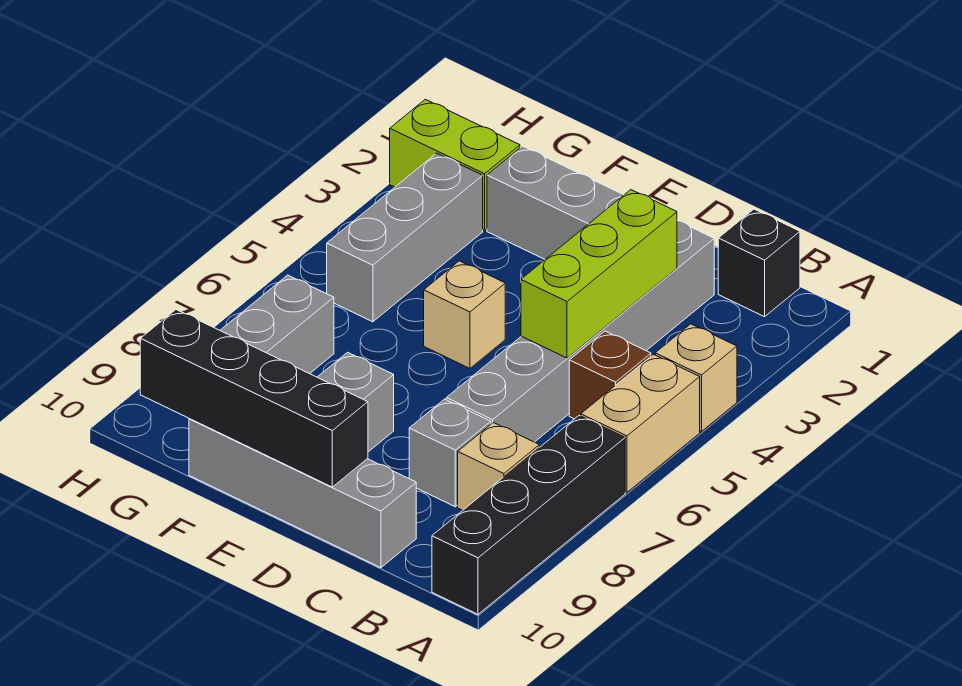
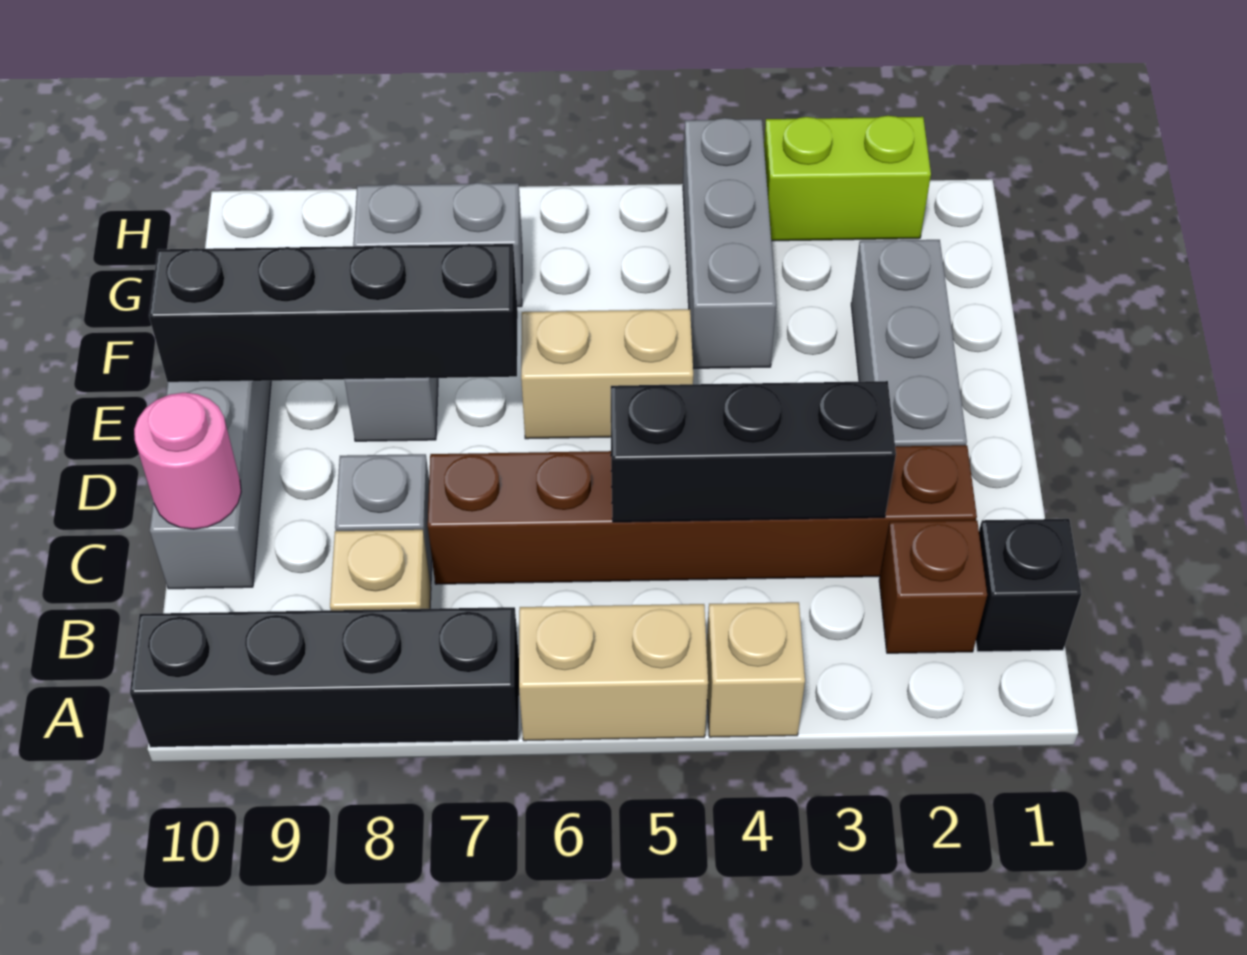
brown brick B5 level 1 -> brown brick B2 level 1
grey brick C2:C7 level 1 -> brown brick C2:C7 level 1
lime brick C3:C5 level 2 -> black brick C3:C5 level 2
none -> pink round brick C10 level 2
black brick D10:G10 level 2 -> black brick E7:E10 level 2
tan brick E5 level 1 -> tan brick E5:E6 level 1
lime brick G2:H2 level 1 -> lime brick H2:H3 level 1
grey brick G3:G5 level 1 -> grey brick F4:H4 level 1

